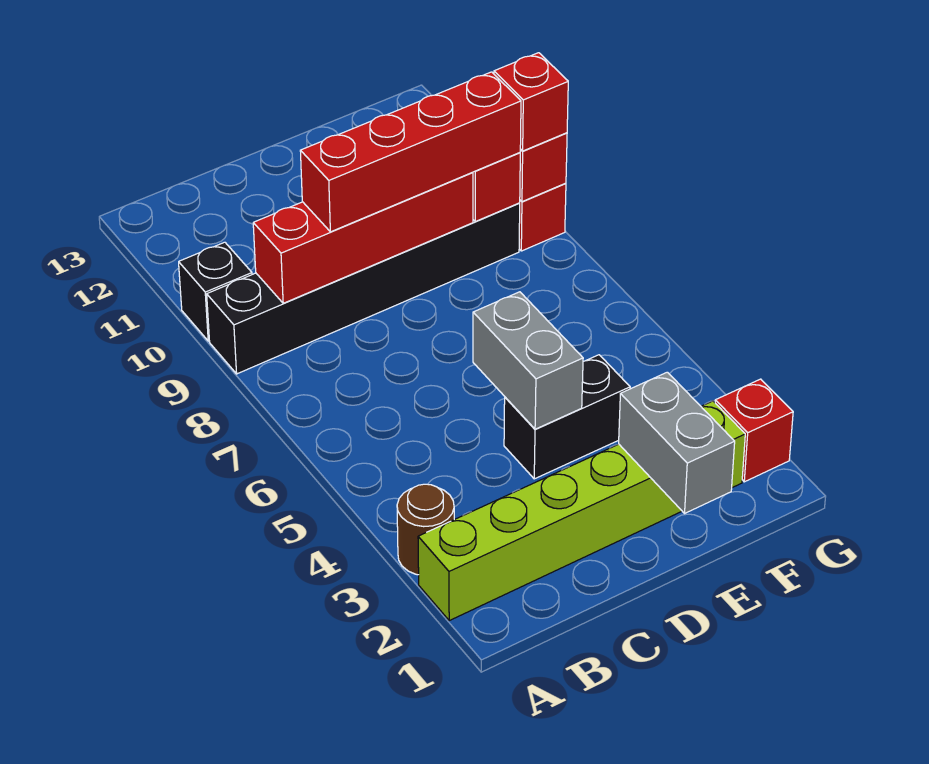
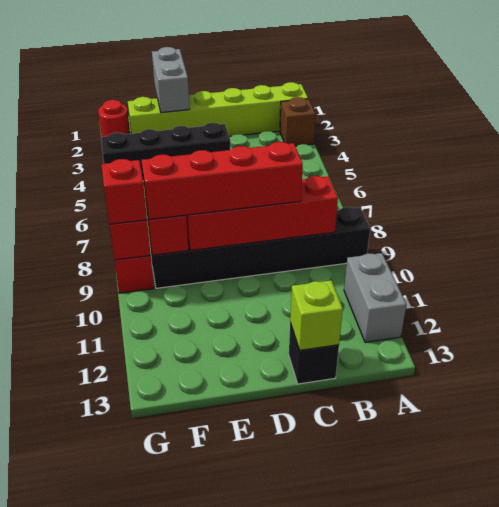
brown round brick A3 level 1 -> brown brick A3 level 1
black brick A10 level 1 -> black brick C13 level 1
none -> lime brick C13 level 2
black brick D4:E4 level 1 -> black brick D4:G4 level 1
grey brick D4:D5 level 2 -> grey brick A11:A12 level 1
red brick G2 level 1 -> red round brick G2 level 1

